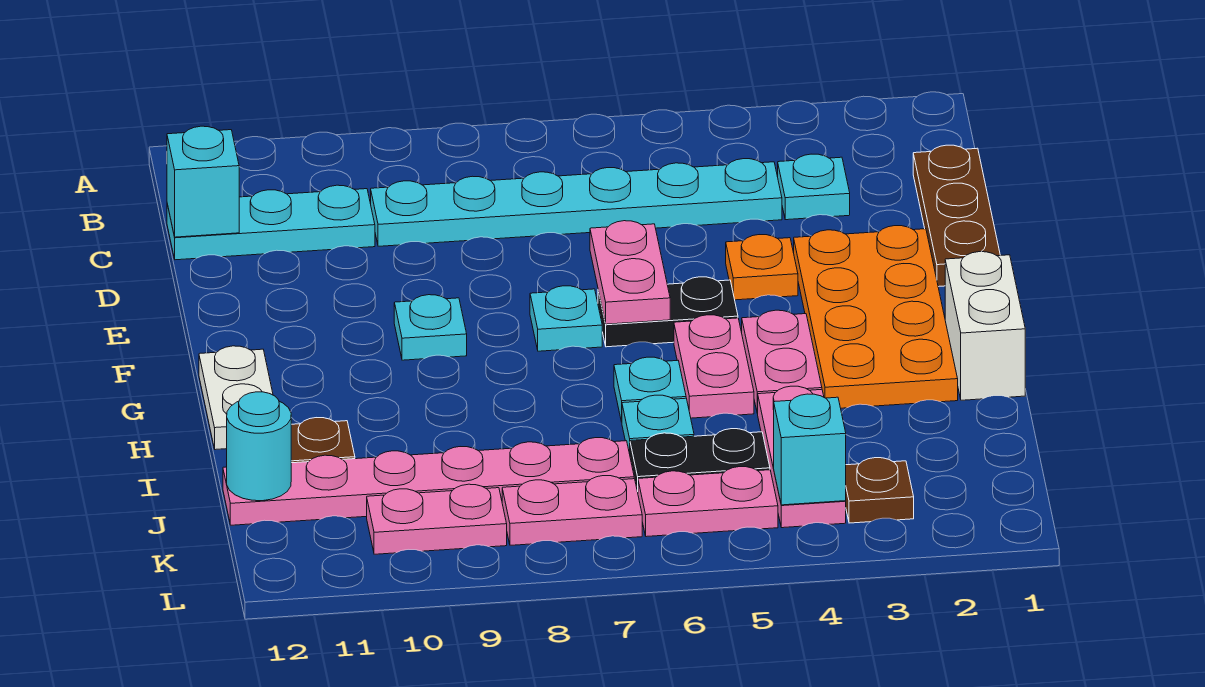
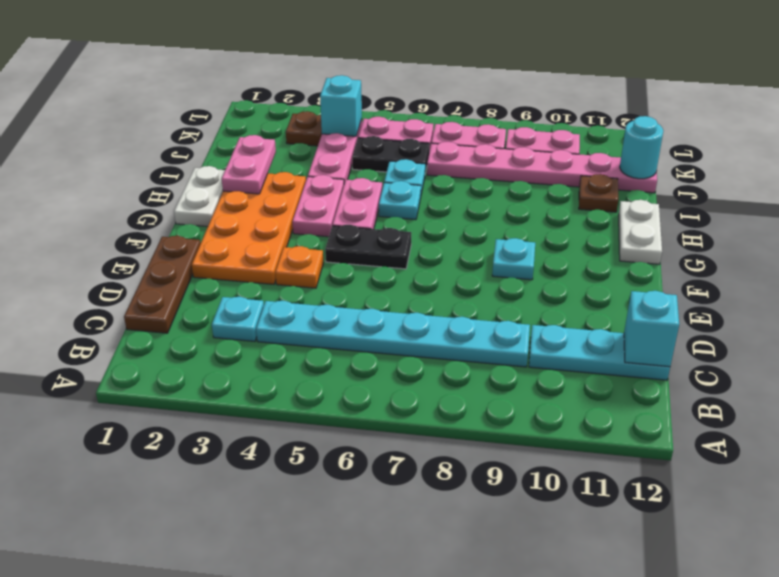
pink plate E6:F6 level 2 -> pink plate H2:I2 level 2
cyan plate F7 level 1 -> none
white brick G1:H1 level 1 -> white plate G1:H1 level 1

